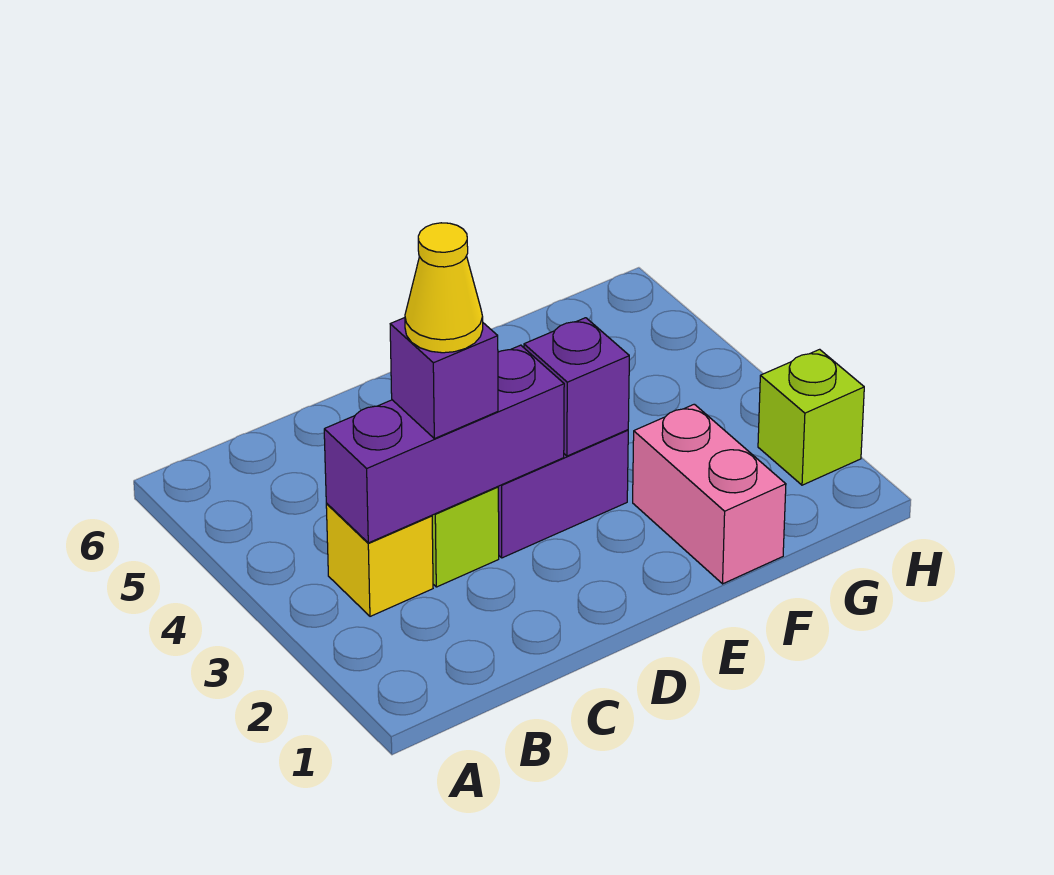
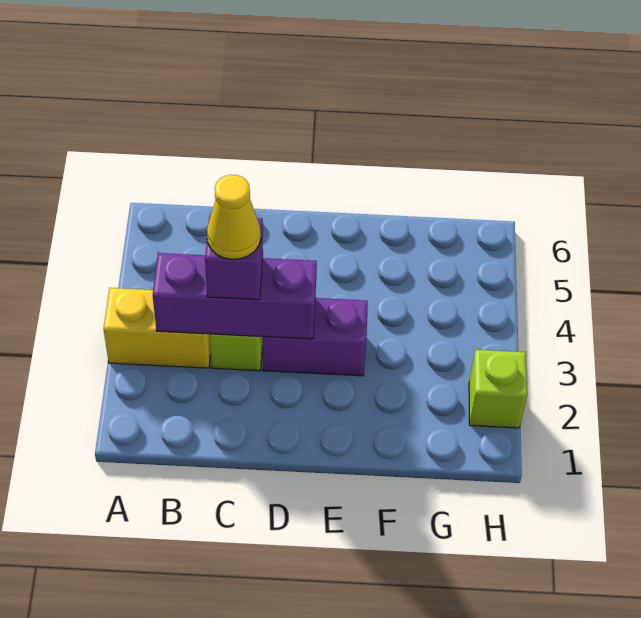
yellow brick B3 level 1 -> yellow brick A3:B3 level 1
purple brick E3 level 2 -> none
pink brick F1:F2 level 1 -> none

